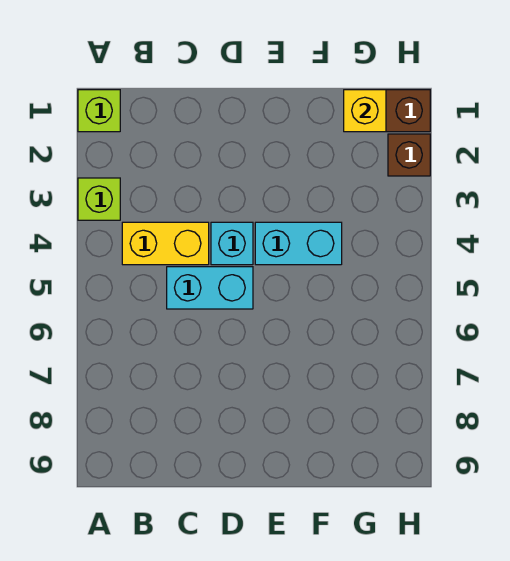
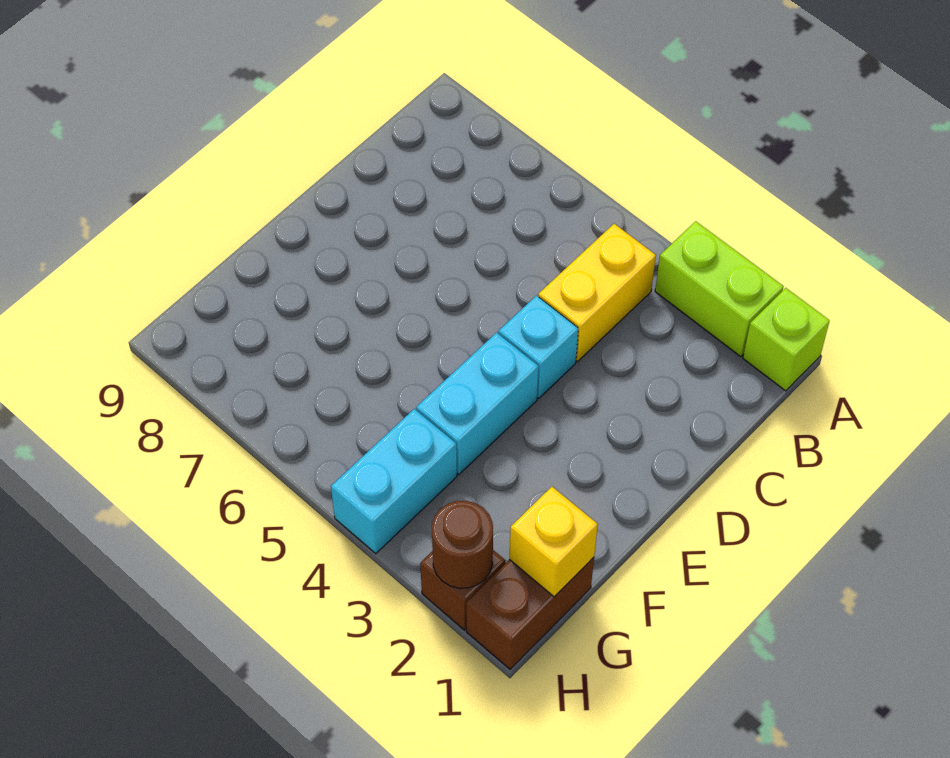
lime brick A3 level 1 -> lime brick A2:A3 level 1
cyan brick C5:D5 level 1 -> cyan brick G4:H4 level 1
none -> brown round brick H2 level 2

